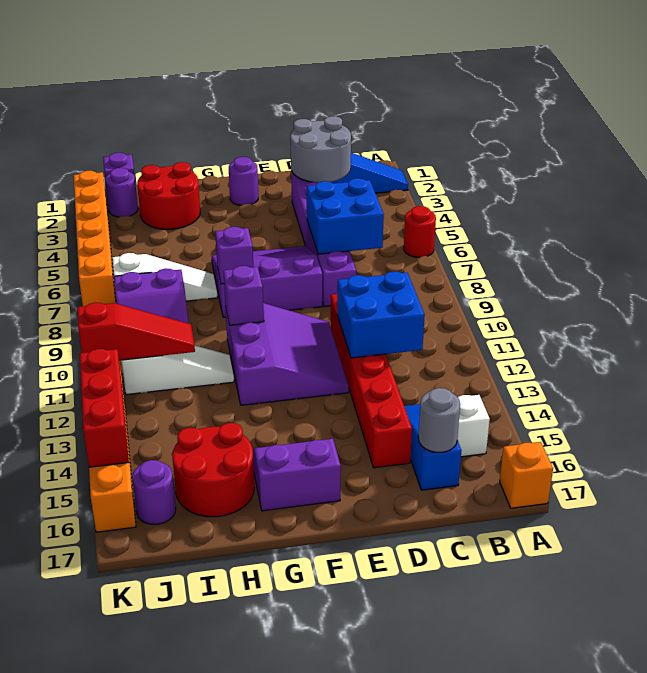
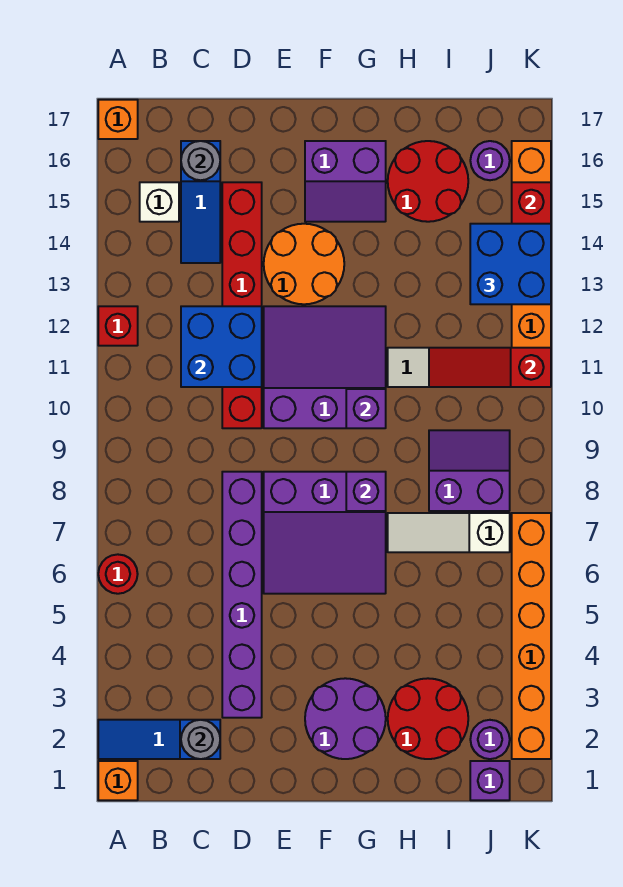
none -> orange brick A1 level 1
none -> red brick A12 level 1
grey round brick C2:D3 level 2 -> grey round brick C2 level 2
blue brick C6:D7 level 2 -> blue brick J13:K14 level 3
purple slope E10:G12 level 1 top G -> purple slope E10:G12 level 1 top 10
none -> orange round brick E13:F14 level 1
purple round brick F2 level 1 -> purple round brick F2:G3 level 1

